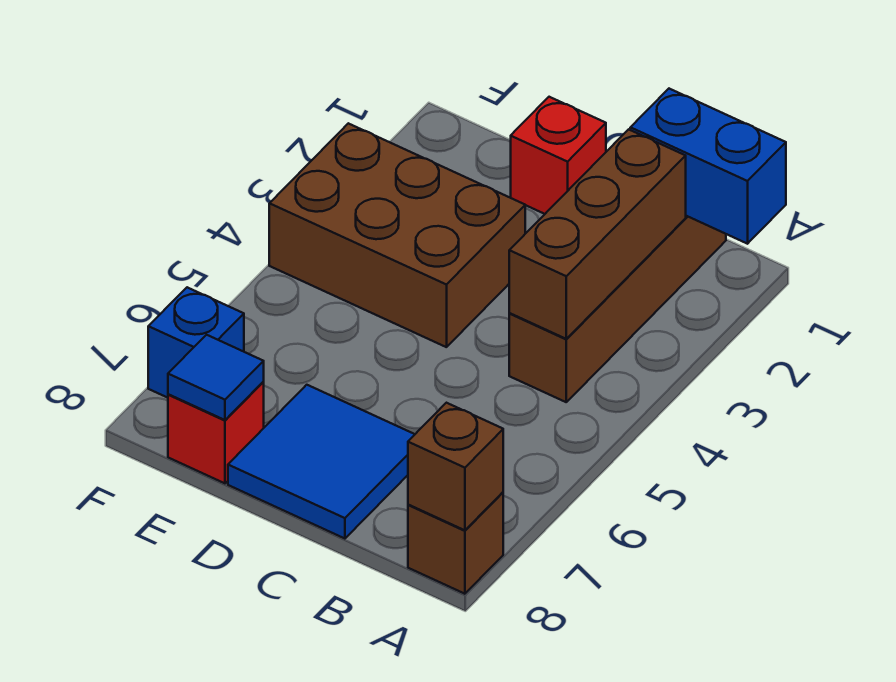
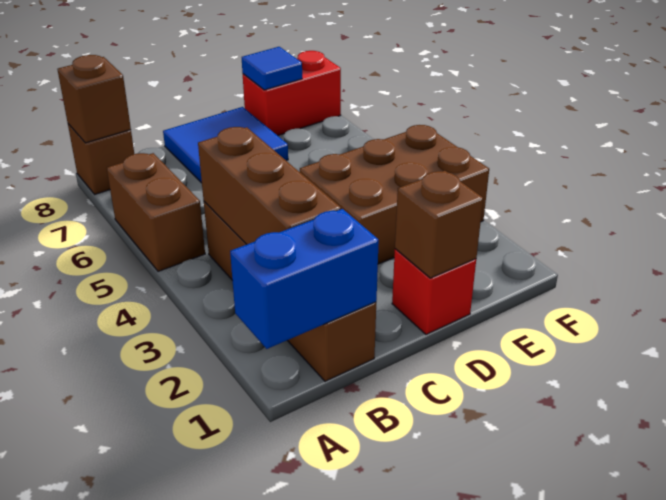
none -> brown brick A5:A6 level 1
none -> brown brick D1 level 2
red brick E8 level 1 -> red brick E8:F8 level 1
blue brick F7 level 1 -> none

